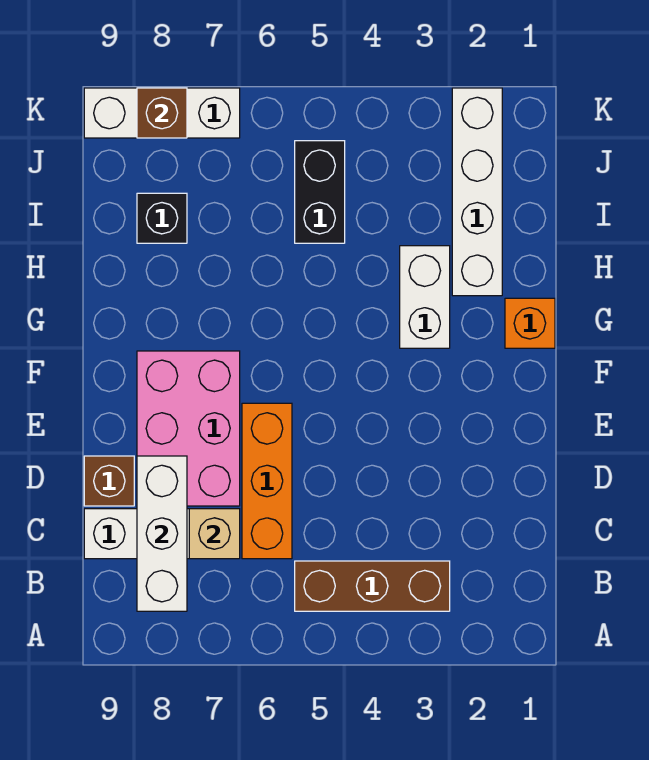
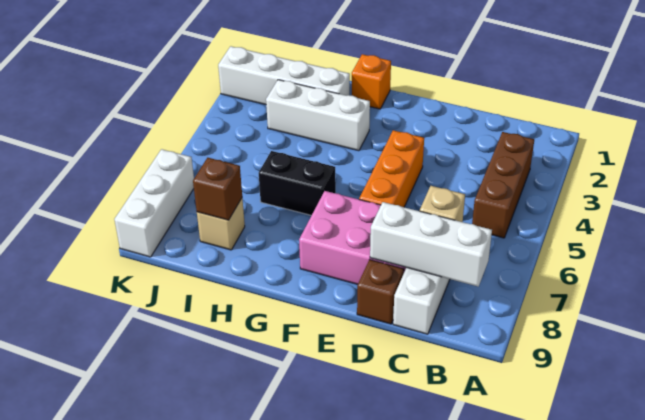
orange brick C6:E6 level 1 -> orange brick E4:E6 level 1
white brick G3:H3 level 1 -> white brick G3:I3 level 1
black brick I5:J5 level 1 -> black brick G6:H6 level 1
black brick I8 level 1 -> tan brick I8 level 1
brown brick K8 level 2 -> brown brick I8 level 2

